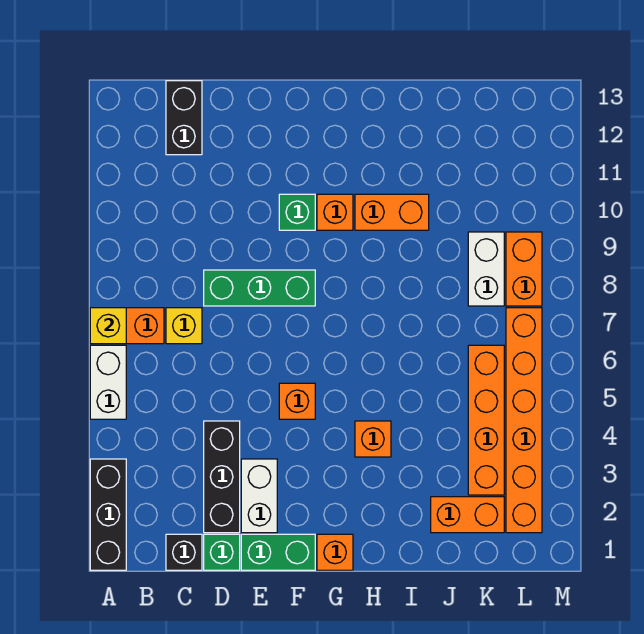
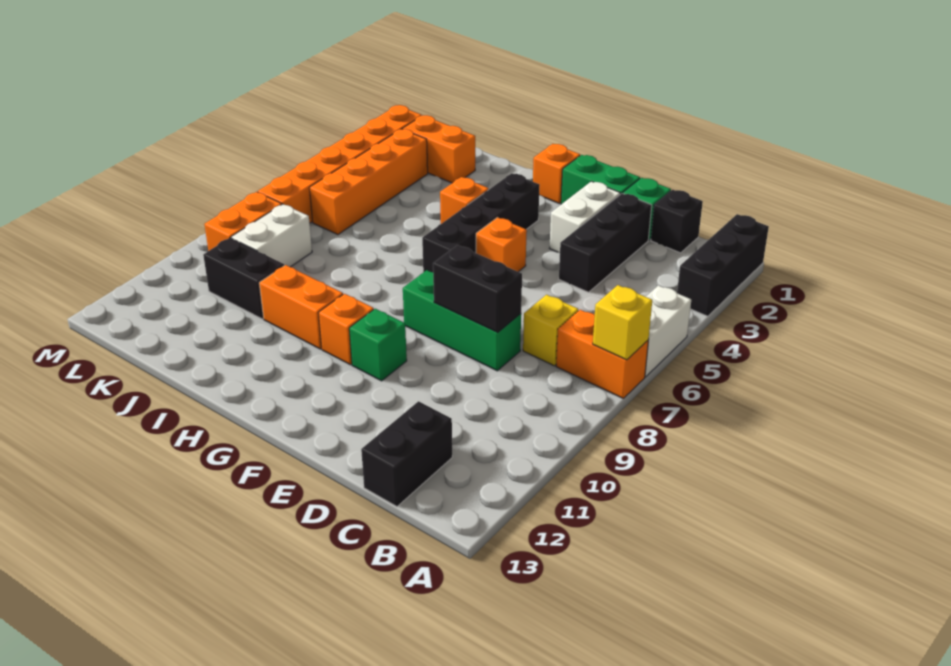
none -> black brick D8:E8 level 2
none -> black brick G3:G6 level 1
none -> black brick J10:K10 level 1

